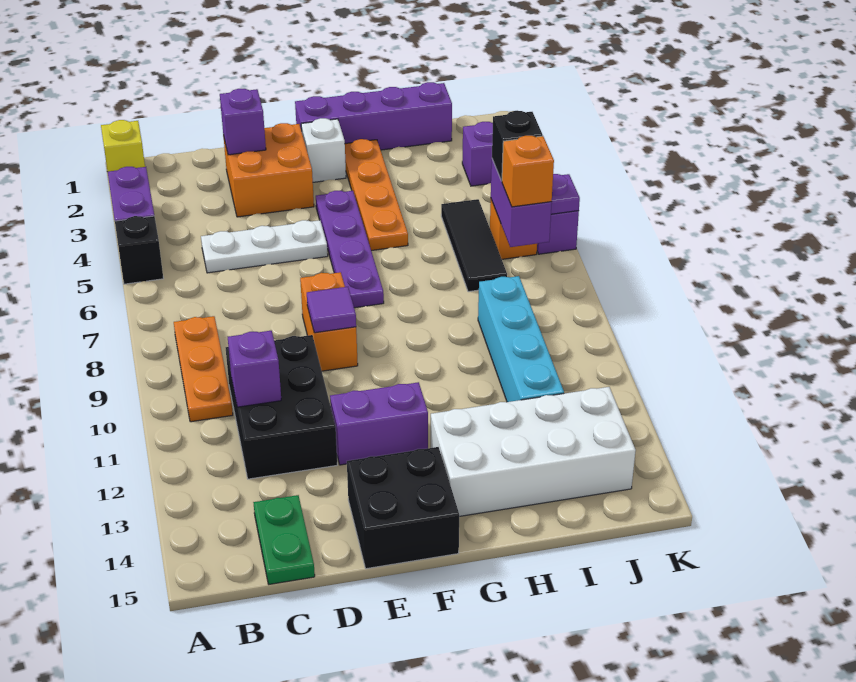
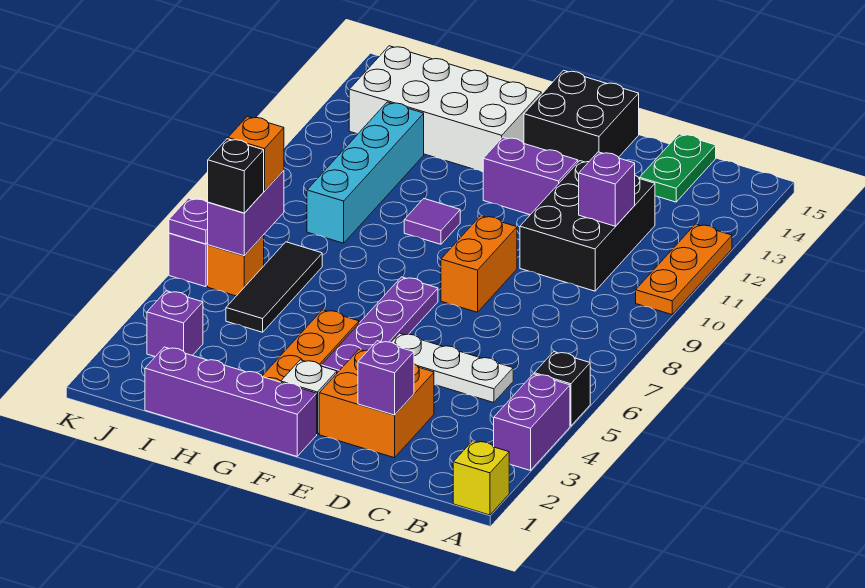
orange plate B8:B10 level 1 -> orange plate A10:A12 level 1
purple tile E9 level 2 -> purple tile G10 level 1

